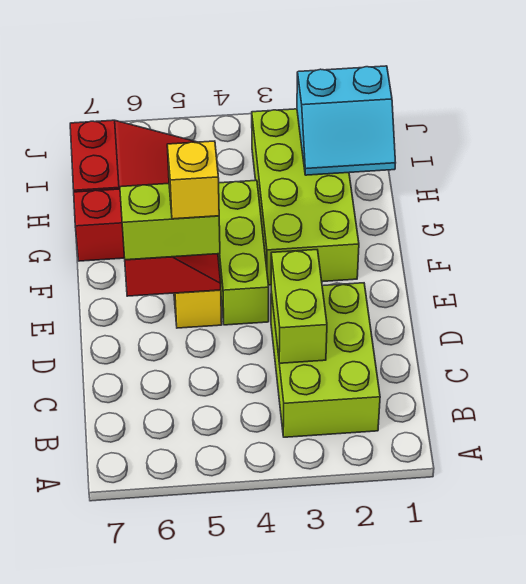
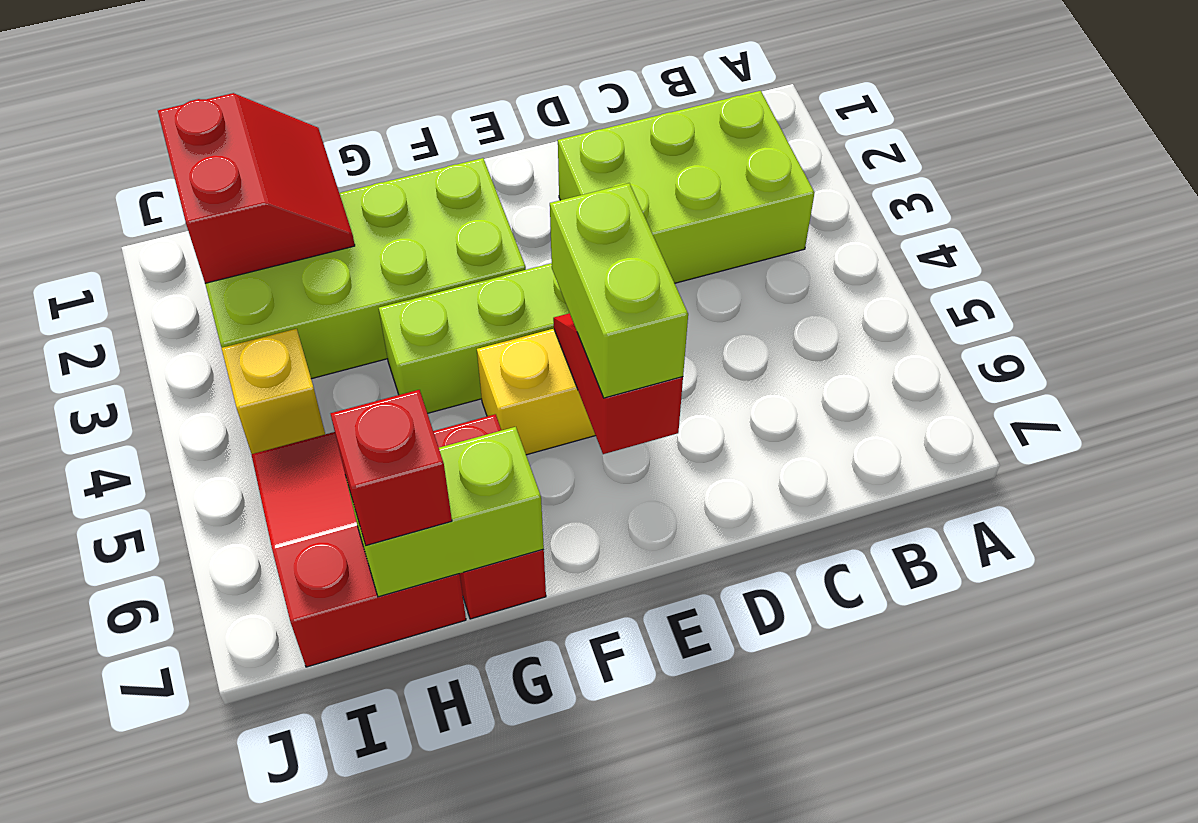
lime brick C3:D3 level 2 -> lime brick G7:H7 level 2
yellow brick E5 level 4 -> yellow brick I4 level 1
cyan slope H1:I2 level 2 top I -> red slope H1:I2 level 2 top I
none -> red brick H7 level 3

